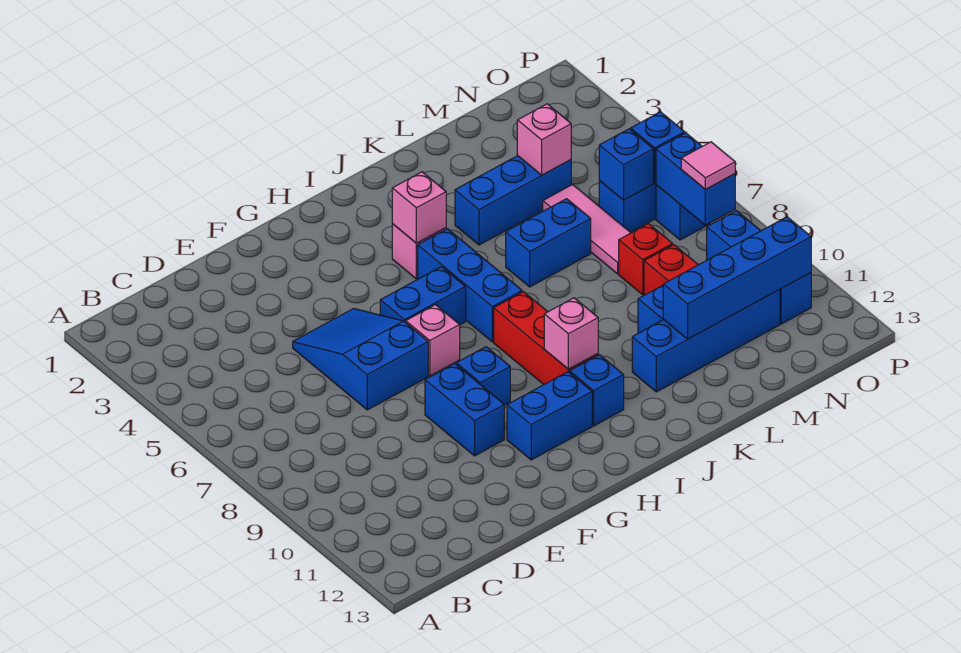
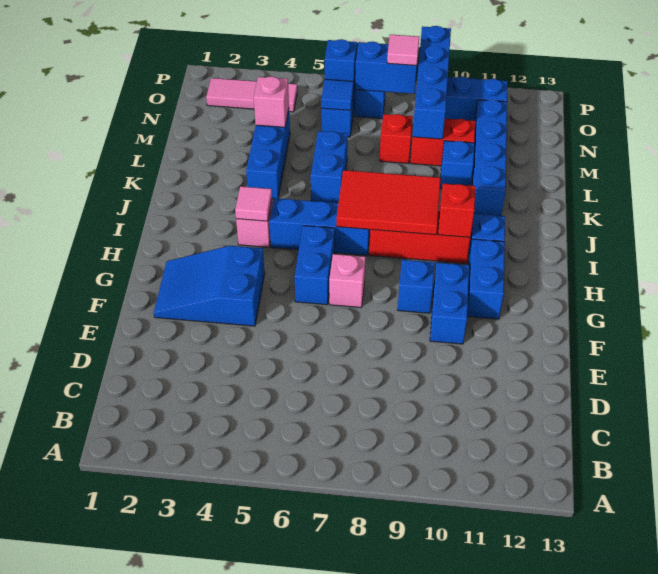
blue slope E5:F7 level 1 top 7 -> blue slope F2:G4 level 1 top 4
blue brick F9:F10 level 1 -> blue brick F10:G10 level 1
pink brick I4 level 2 -> pink tile I4 level 2
none -> red tile I7:J9 level 2
pink brick I10 level 2 -> red brick I10 level 2
blue brick L11:O11 level 2 -> blue brick M9:P9 level 2
pink tile M5:M7 level 1 -> pink tile O2:O4 level 1
blue brick N6 level 2 -> blue tile N6 level 2

